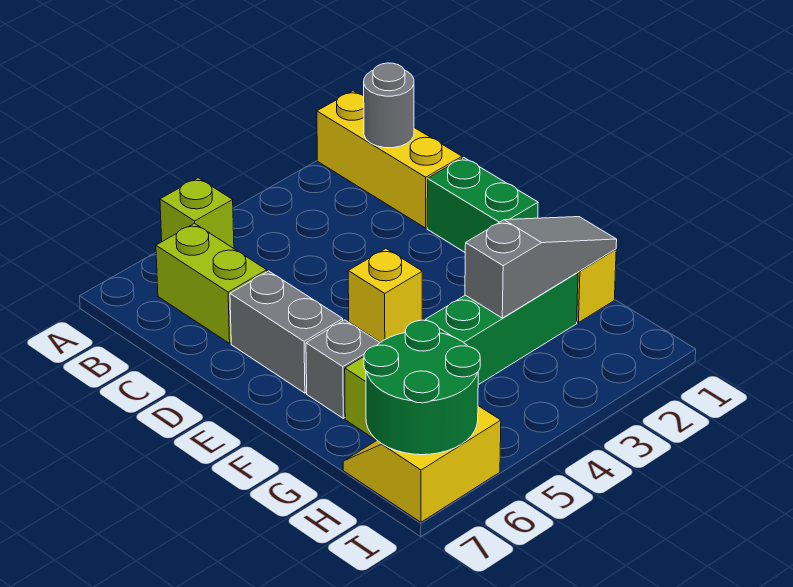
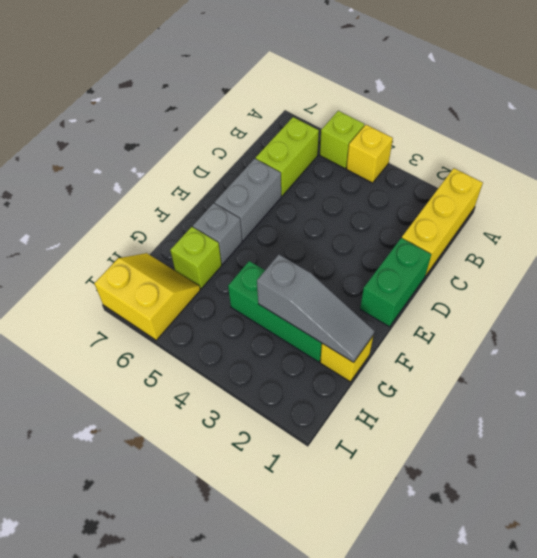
grey round brick B1 level 2 -> none
yellow brick E4 level 1 -> yellow brick A4 level 1
green round brick H6:I7 level 2 -> none

